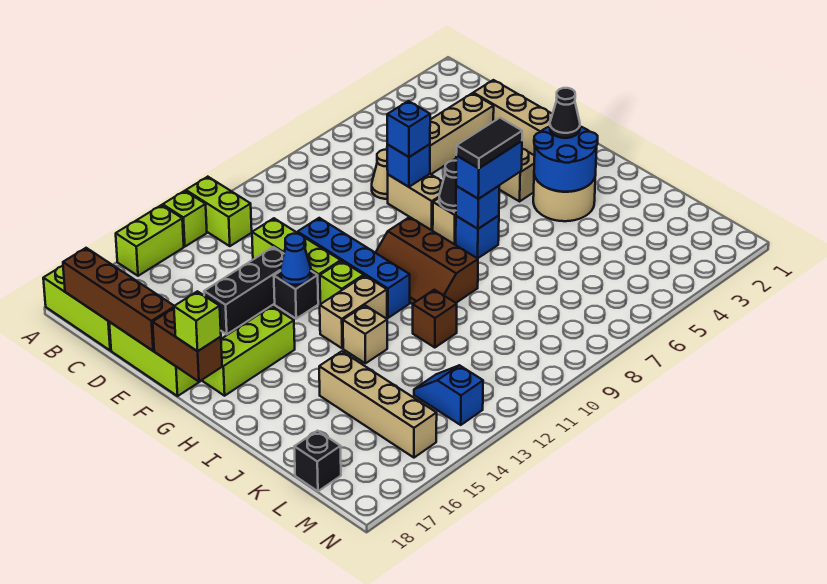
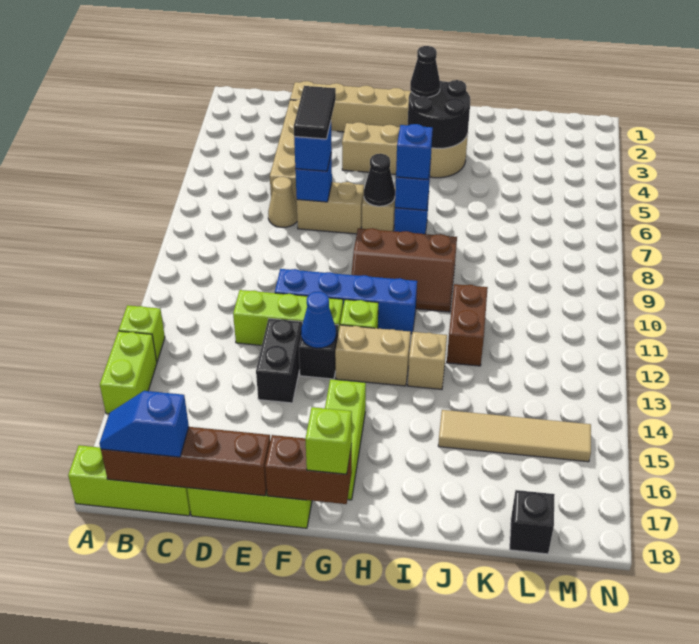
lime brick A12:B12 level 1 -> none
black brick E13:E15 level 1 -> black brick E13:E14 level 1
blue round brick H3:I4 level 2 -> black round brick H3:I4 level 2
blue brick H6:H7 level 3 -> blue brick H7 level 3
black tile H6:H7 level 4 -> black tile E6:E7 level 4
tan brick H12:H13 level 1 -> tan brick G13:H13 level 1
brown brick J11 level 1 -> brown brick J11:J12 level 1
tan brick J15:M15 level 1 -> tan tile J15:M15 level 1
blue slope L13:M13 level 1 top M -> blue slope B18:C18 level 3 top C

